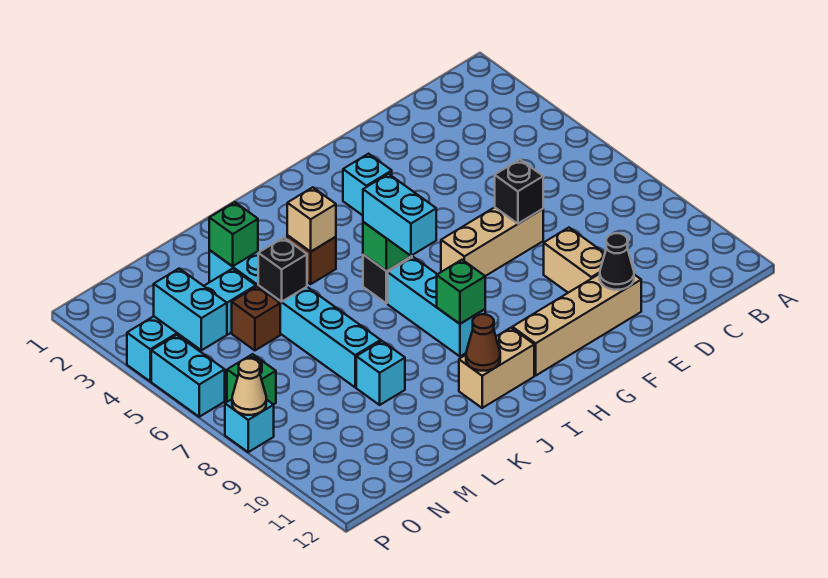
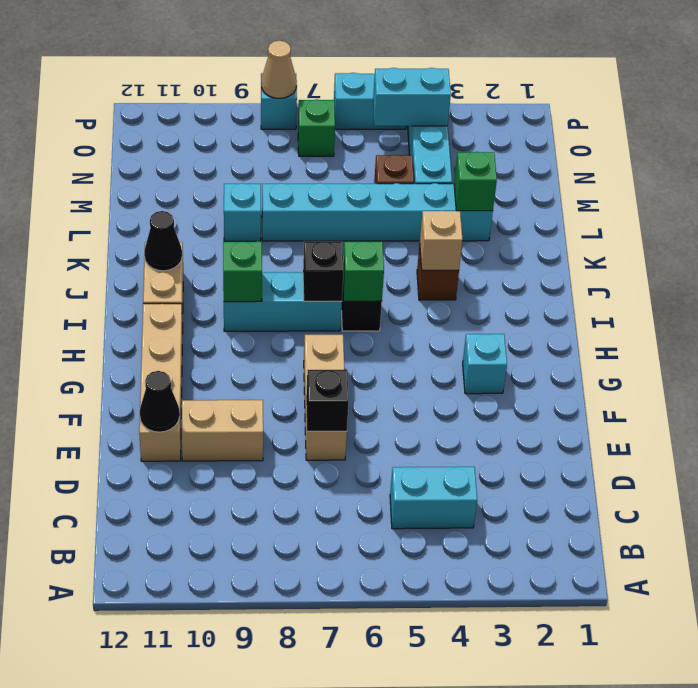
cyan brick I6:I7 level 3 -> cyan brick C4:C5 level 1
brown cone J11 level 2 -> black cone J11 level 2
black brick L5 level 2 -> black brick I7 level 2

